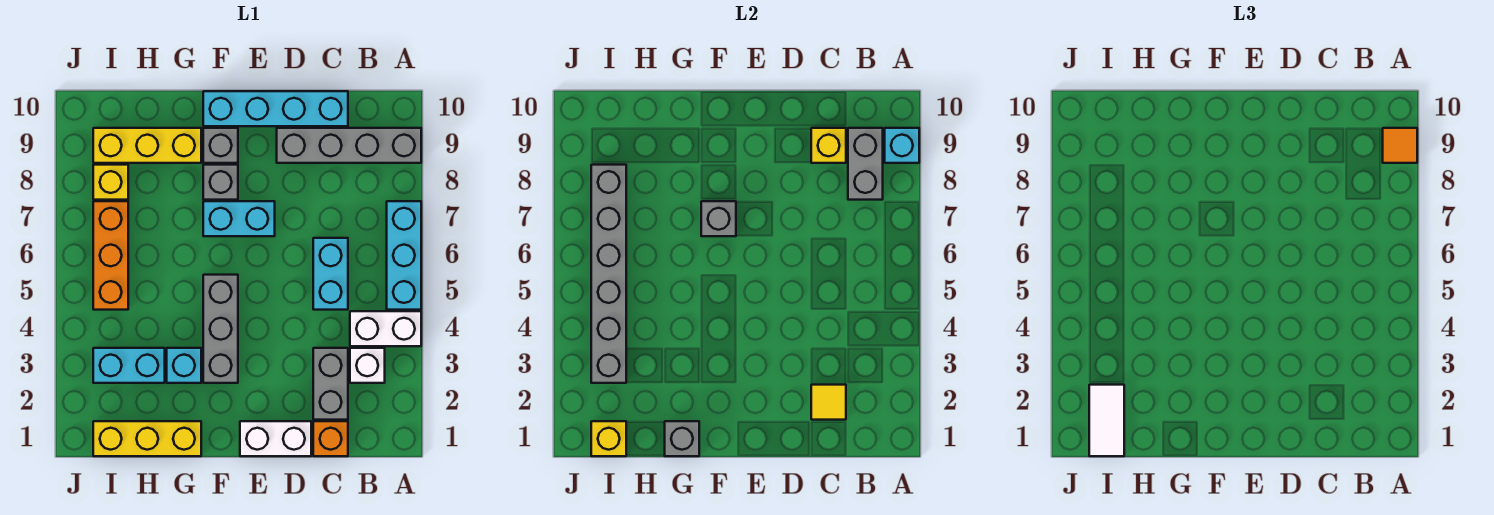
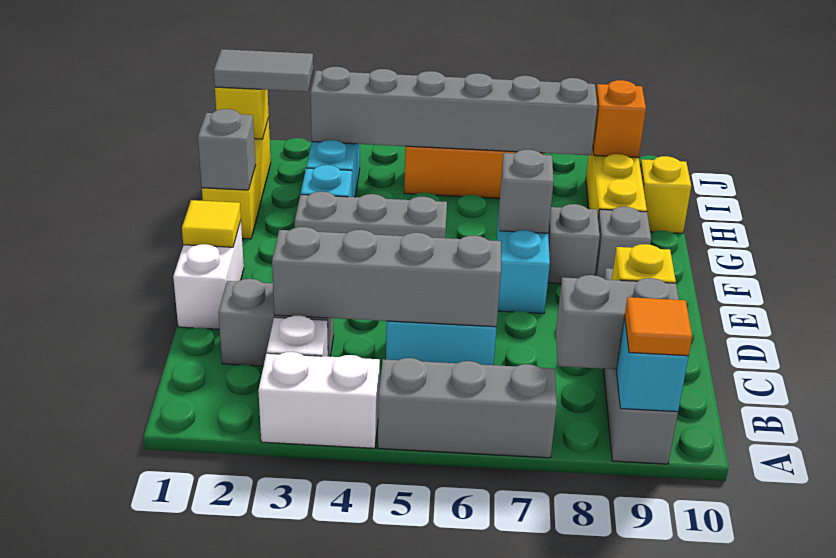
white brick A4:B4 level 1 -> white brick A3:A4 level 1
cyan brick A5:A7 level 1 -> grey brick A5:A7 level 1
orange brick C1 level 1 -> orange brick I9 level 2
yellow tile C2 level 2 -> yellow tile E1 level 2
none -> grey brick C3:C6 level 2
cyan brick C10:F10 level 1 -> none
white tile I1:I2 level 3 -> grey tile I1:I2 level 3
yellow brick I8 level 1 -> yellow brick H10 level 1

